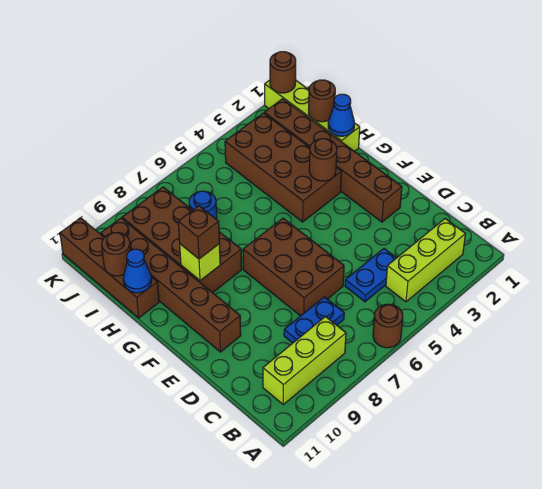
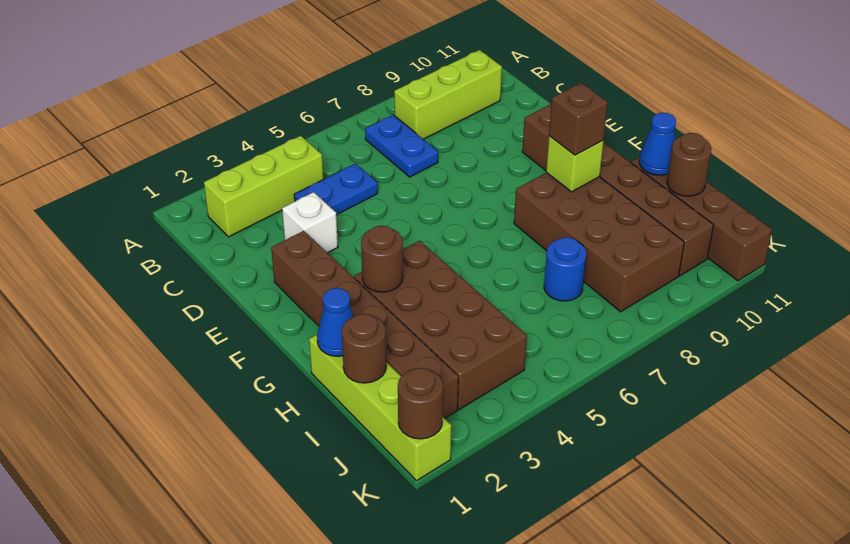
brown round brick A6 level 1 -> none
blue plate C7:C8 level 1 -> blue plate B7:C7 level 1
none -> white brick D3 level 1
brown brick D6:F7 level 1 -> none

